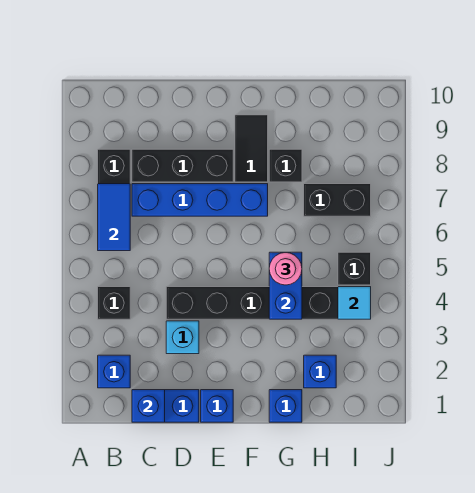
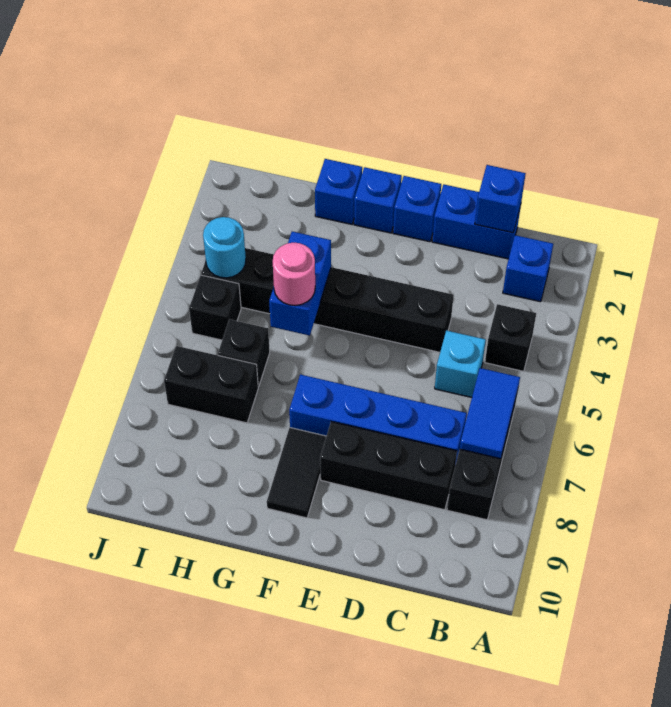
cyan brick D3 level 1 -> cyan brick C5 level 1
black brick G8 level 1 -> black brick H6 level 1
blue brick H2 level 1 -> blue brick F1 level 1
cyan tile I4 level 2 -> cyan round brick I4 level 2

